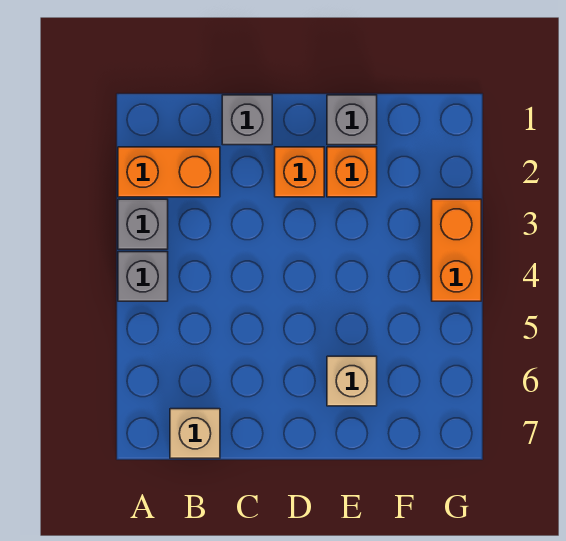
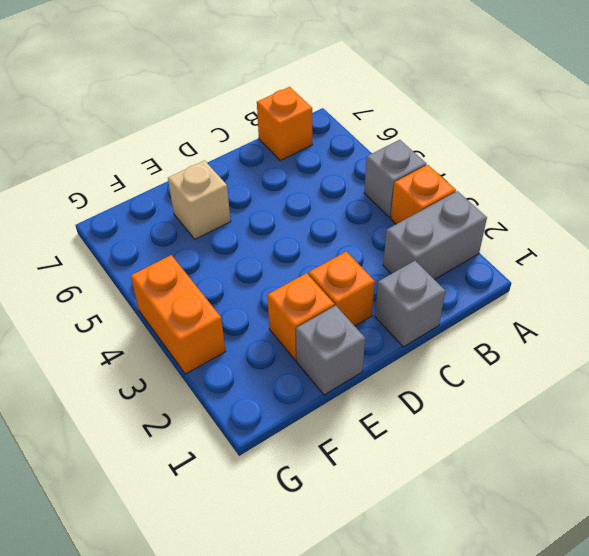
orange brick A2:B2 level 1 -> grey brick A2:B2 level 1
grey brick A3 level 1 -> orange brick A3 level 1
tan brick B7 level 1 -> orange brick B7 level 1

